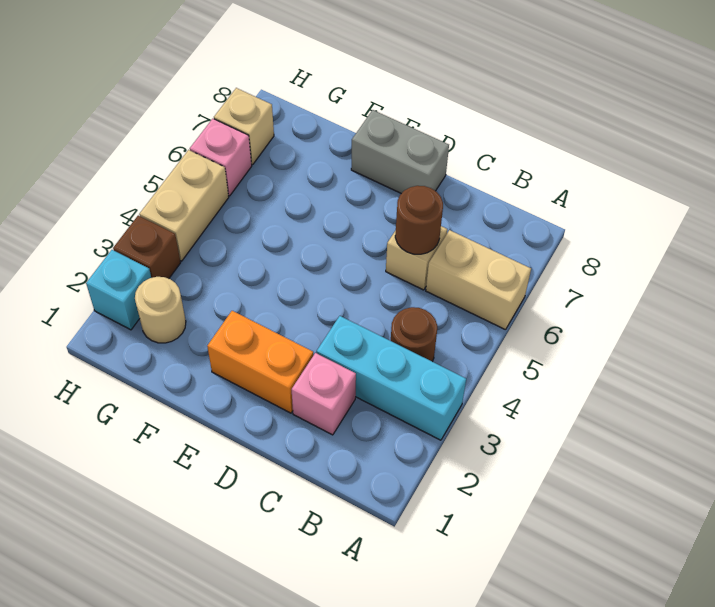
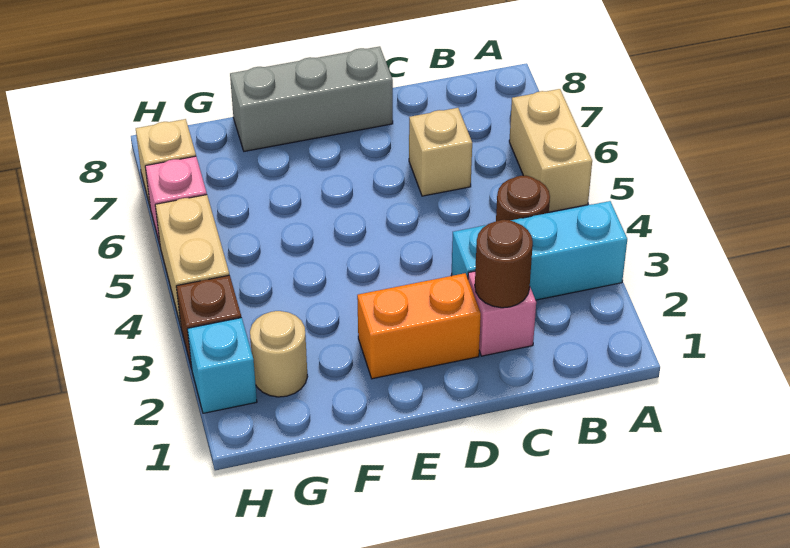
tan brick A6:B6 level 1 -> tan brick A5:A6 level 1
brown round brick C6 level 2 -> brown round brick C2 level 2
grey brick D8:E8 level 1 -> grey brick D8:F8 level 1

